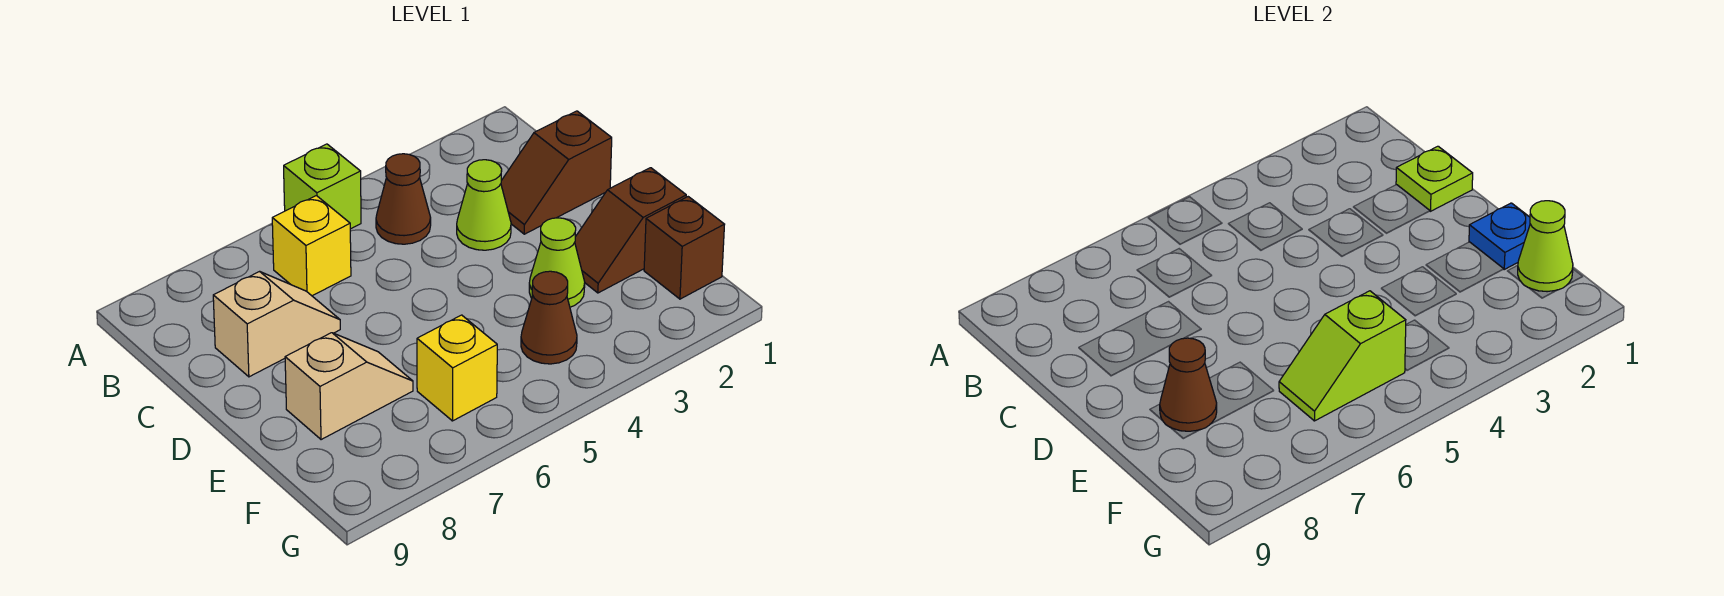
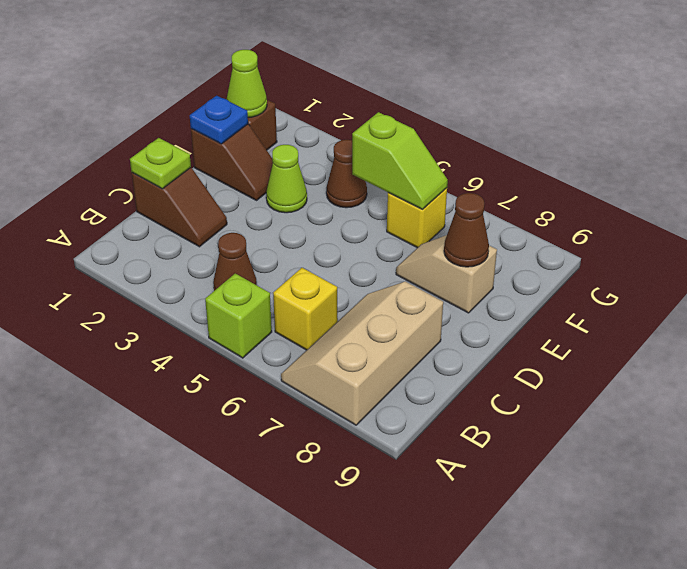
lime cone C3 level 1 -> none
tan slope C7:C8 level 1 top 8 -> tan slope A7:C8 level 1 top 8

